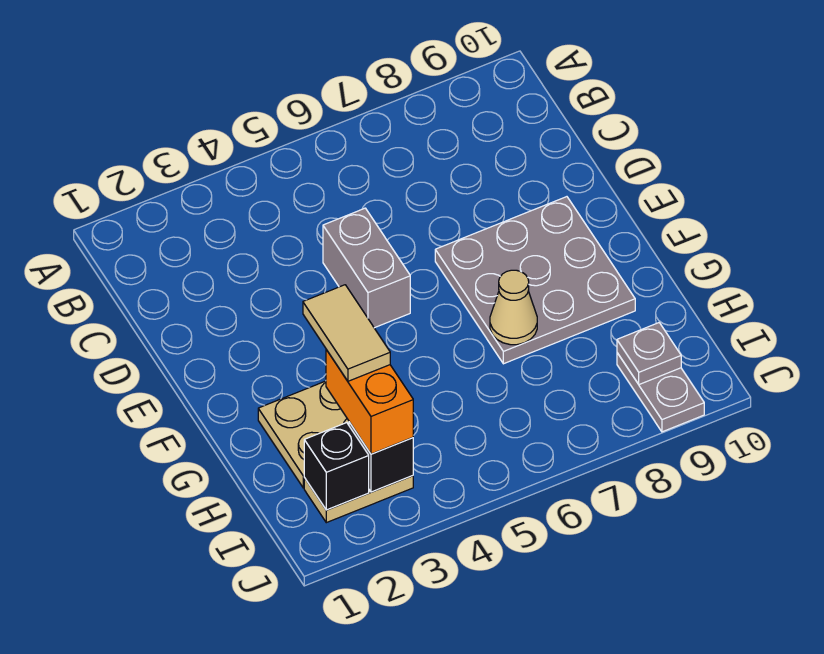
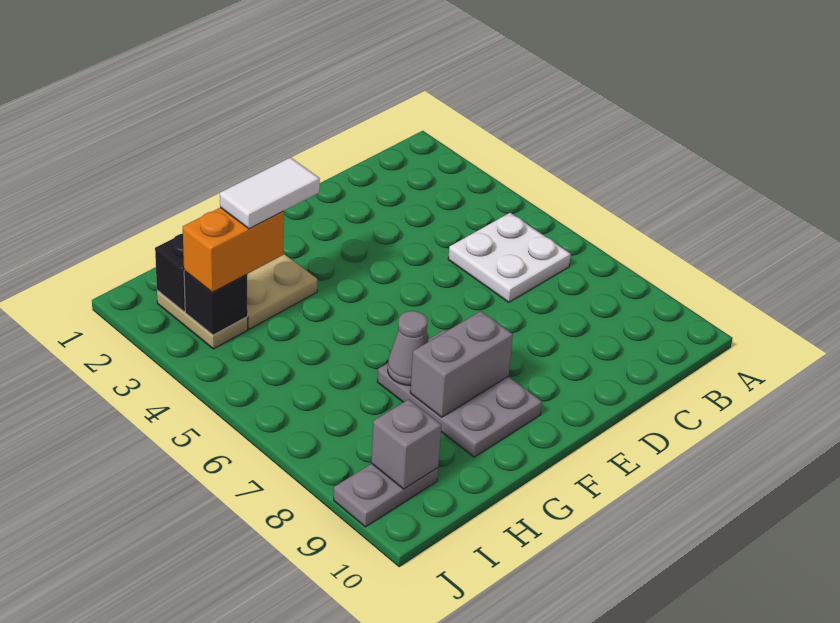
none -> white plate B5:C6 level 1
grey brick D5:E5 level 1 -> grey brick F8:G8 level 2
grey plate E7:G9 level 1 -> grey plate F7:G9 level 1
tan tile G3:H3 level 4 -> white tile G3:H3 level 4
tan cone G7 level 2 -> grey cone G7 level 2
grey plate I9 level 2 -> grey brick I9 level 2

